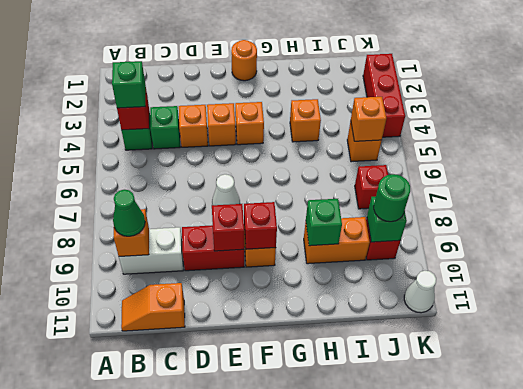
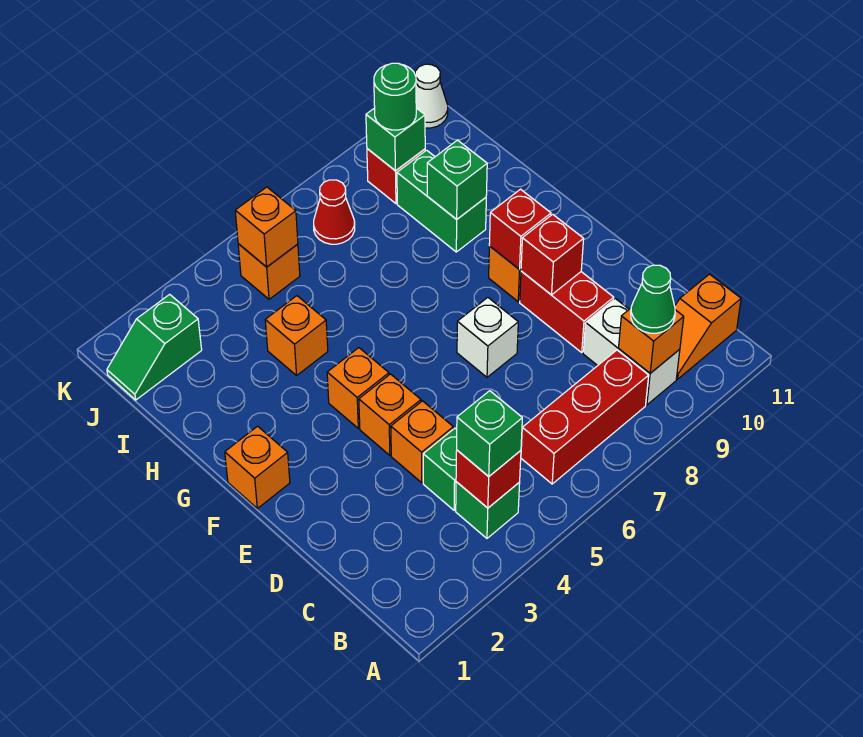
orange slope B11:C11 level 1 top C -> orange slope B10:B11 level 1 top 11
white cone E7 level 1 -> white brick E7 level 1
orange round brick F1 level 1 -> orange brick F1 level 1
orange brick H9:I9 level 1 -> green brick H9:I9 level 1
none -> green slope J1:J2 level 1 top 2
red brick J7 level 1 -> red cone J7 level 1
red brick K2:K4 level 1 -> red brick B6:B8 level 1

